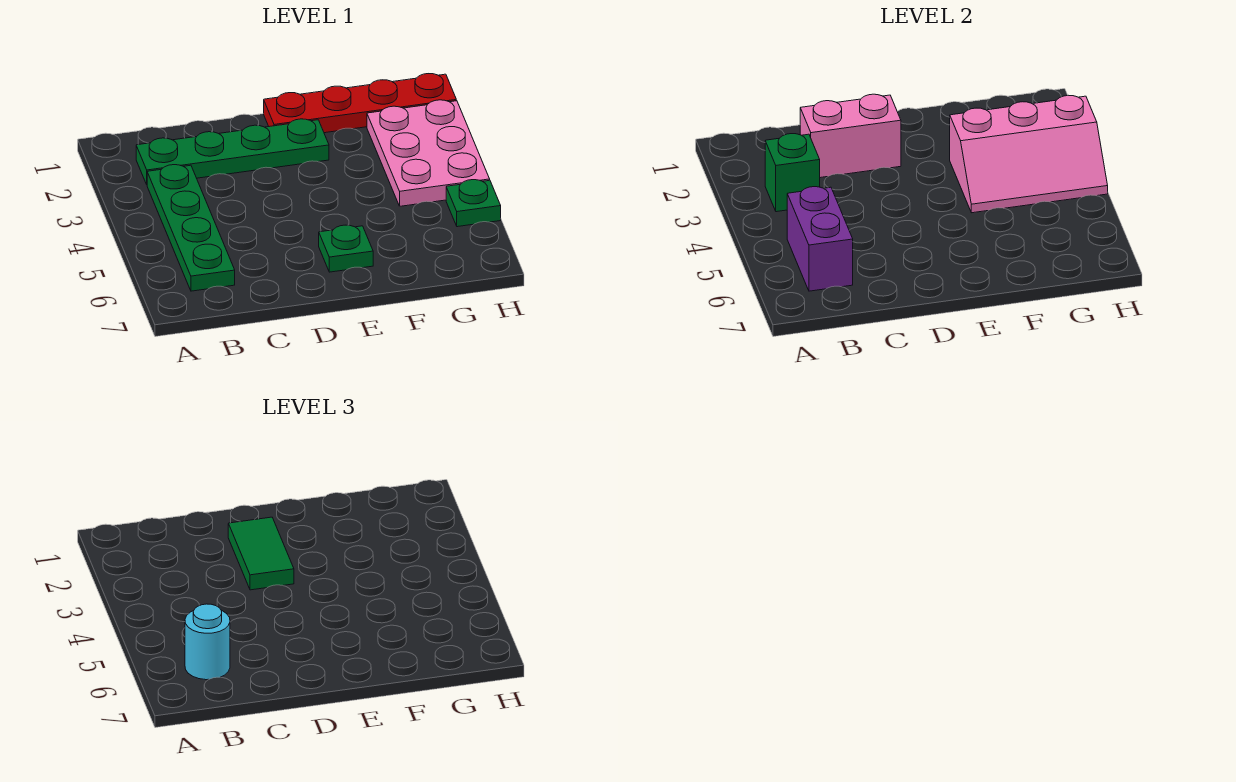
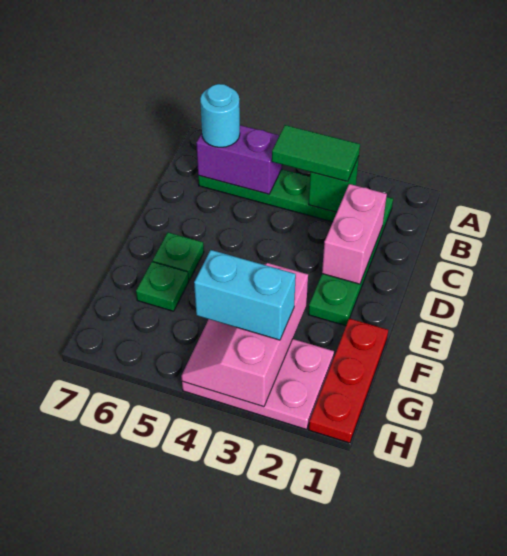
green tile D2:D3 level 3 -> green tile B3:B4 level 3
red plate E1:H1 level 1 -> red plate F1:H1 level 1
none -> cyan brick G3:G4 level 3
green plate H5 level 1 -> green plate F6 level 1

